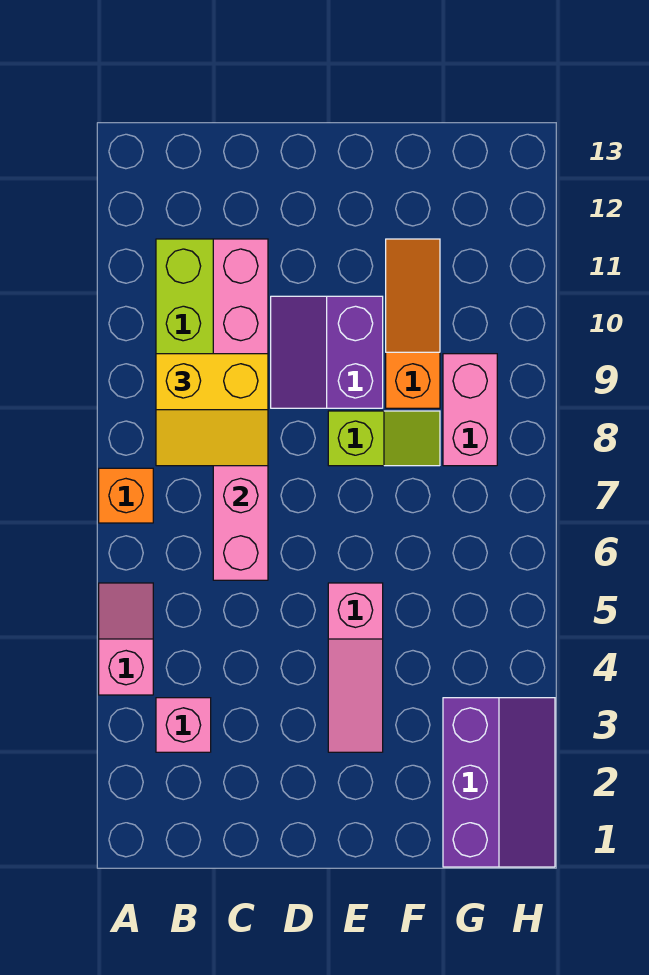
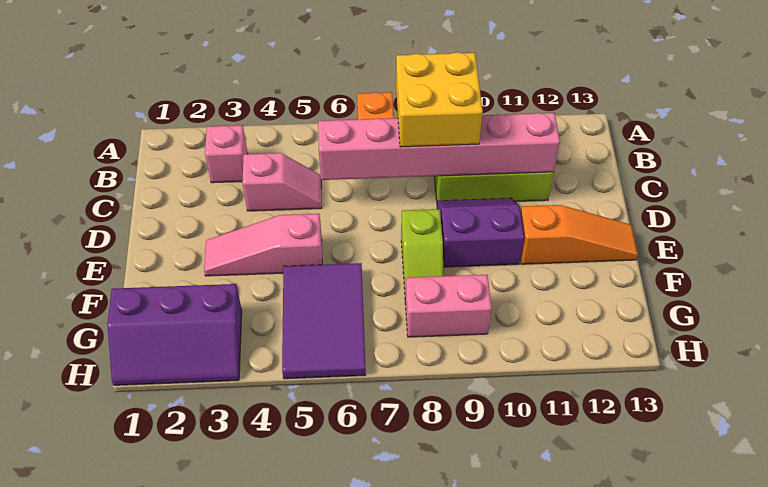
pink slope A4:A5 level 1 top 4 -> pink slope C4:C5 level 1 top 4
yellow slope B8:C9 level 3 top 9 -> yellow brick B8:C9 level 3
none -> purple tile F5:H6 level 1
orange slope F9:F11 level 1 top 9 -> orange slope E11:E13 level 1 top 11

